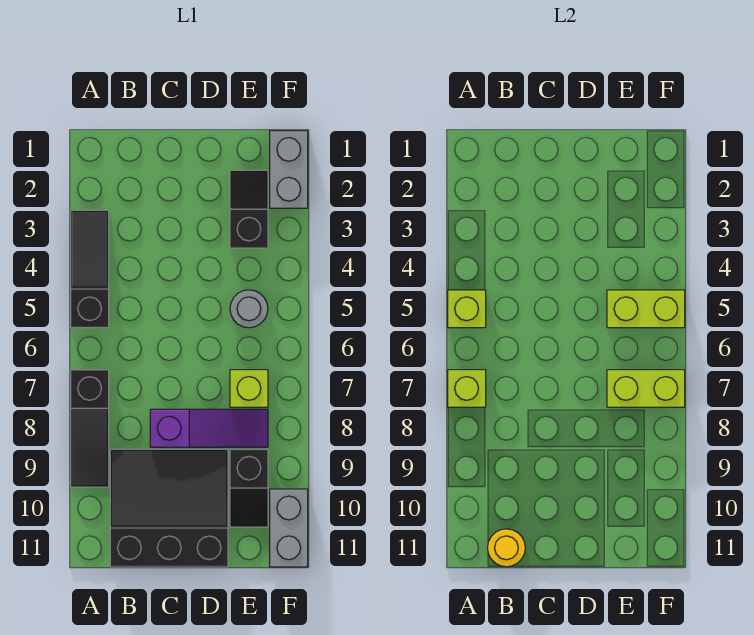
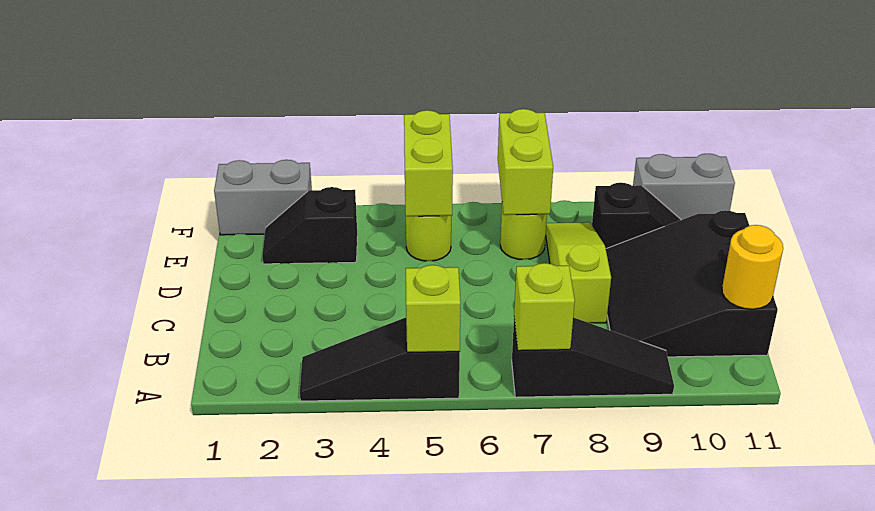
purple slope C8:E8 level 1 top C -> lime slope C8:E8 level 1 top C
grey round brick E5 level 1 -> lime round brick E5 level 1
lime brick E7 level 1 -> lime round brick E7 level 1

